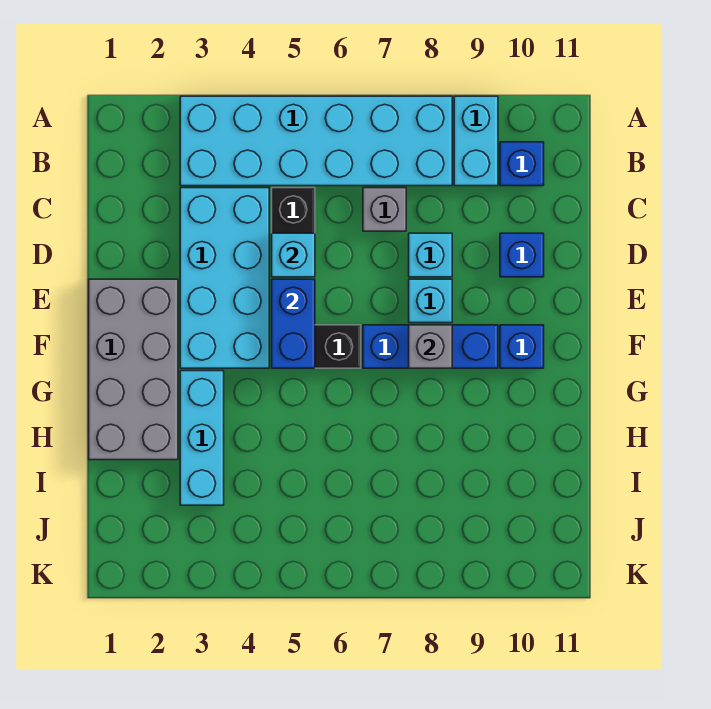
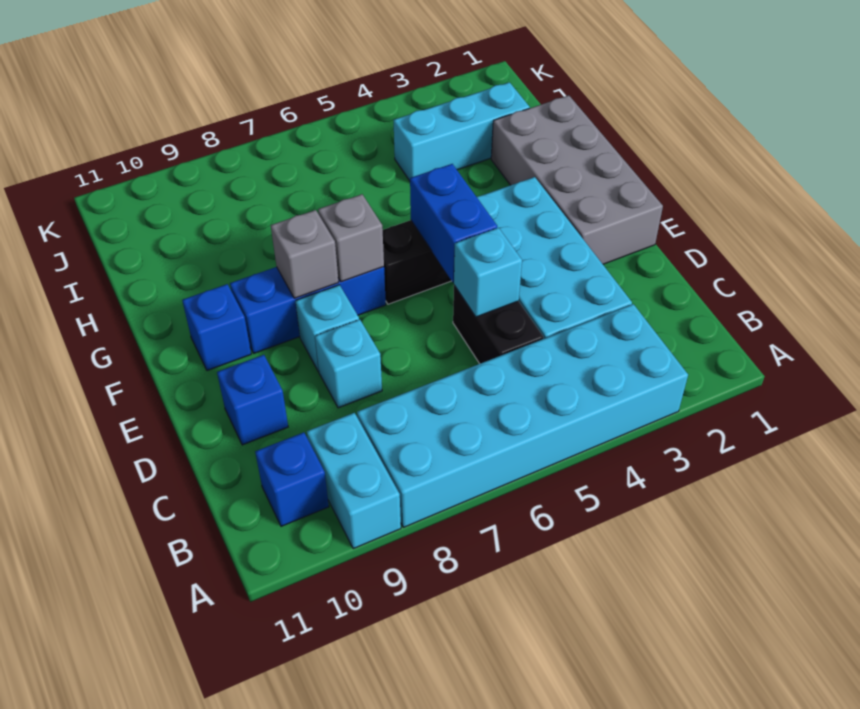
grey brick C7 level 1 -> grey brick F7 level 2
cyan brick G3:I3 level 1 -> cyan brick I2:I4 level 1

